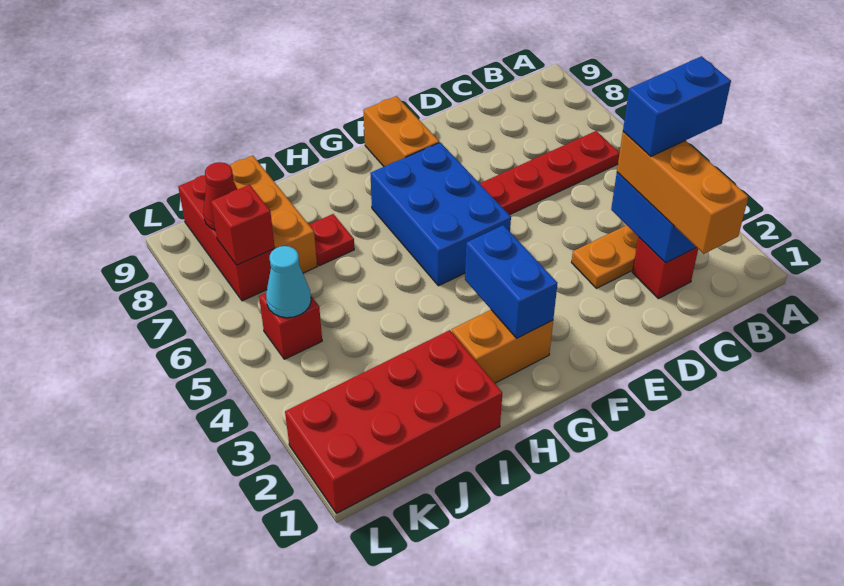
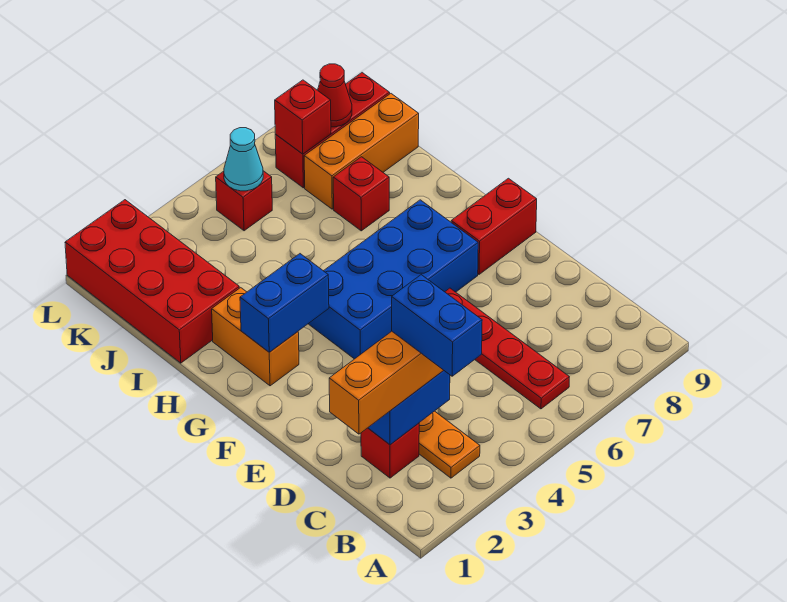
blue brick F5:G7 level 1 -> blue brick F4:G7 level 1
orange brick F8:F9 level 1 -> red brick F8:F9 level 1
red plate I7 level 1 -> red brick I7 level 1

